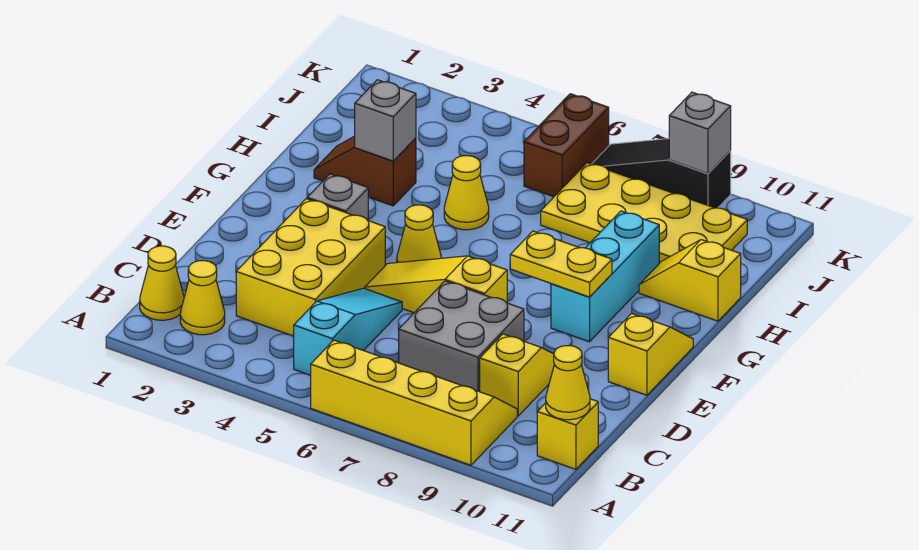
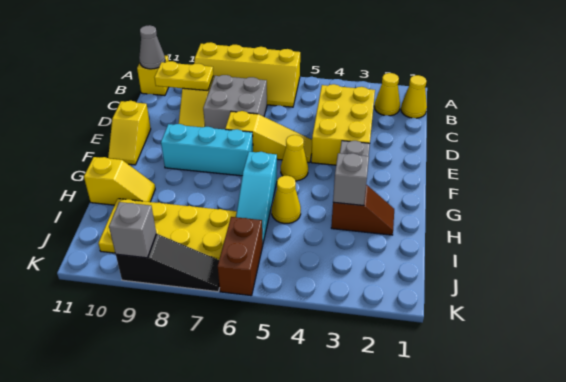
cyan slope B5:D5 level 1 top B -> cyan slope G6:I6 level 1 top G
yellow cone B11 level 2 -> grey cone B11 level 2
yellow plate F8:F9 level 2 -> yellow plate C9:C10 level 2
cyan brick F9:H9 level 1 -> cyan brick F7:F9 level 1

